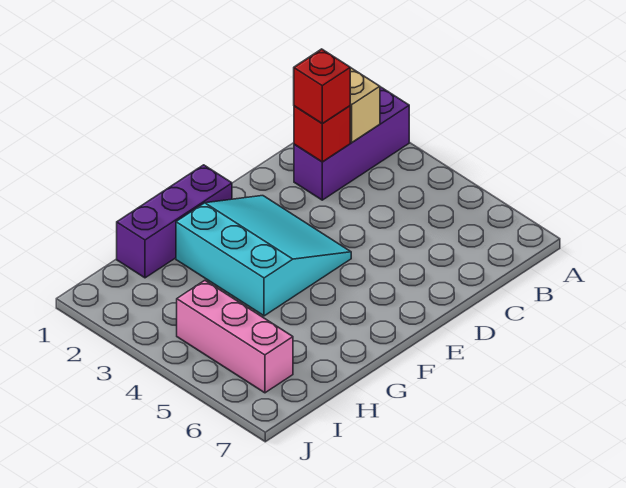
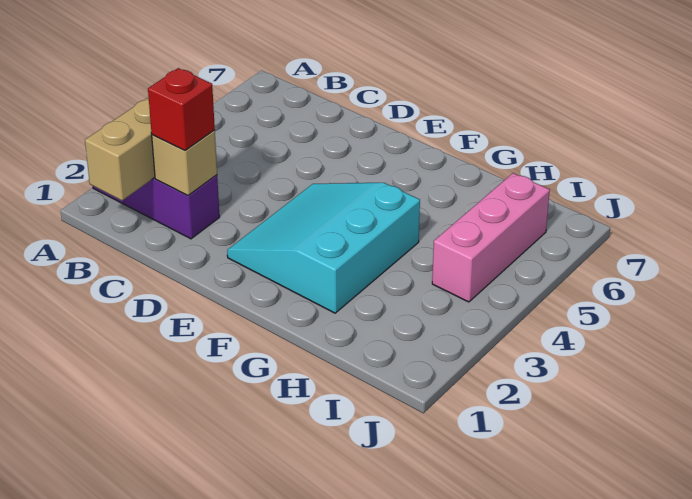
red brick C2 level 2 -> tan brick C2 level 2
purple brick F1:H1 level 1 -> none

